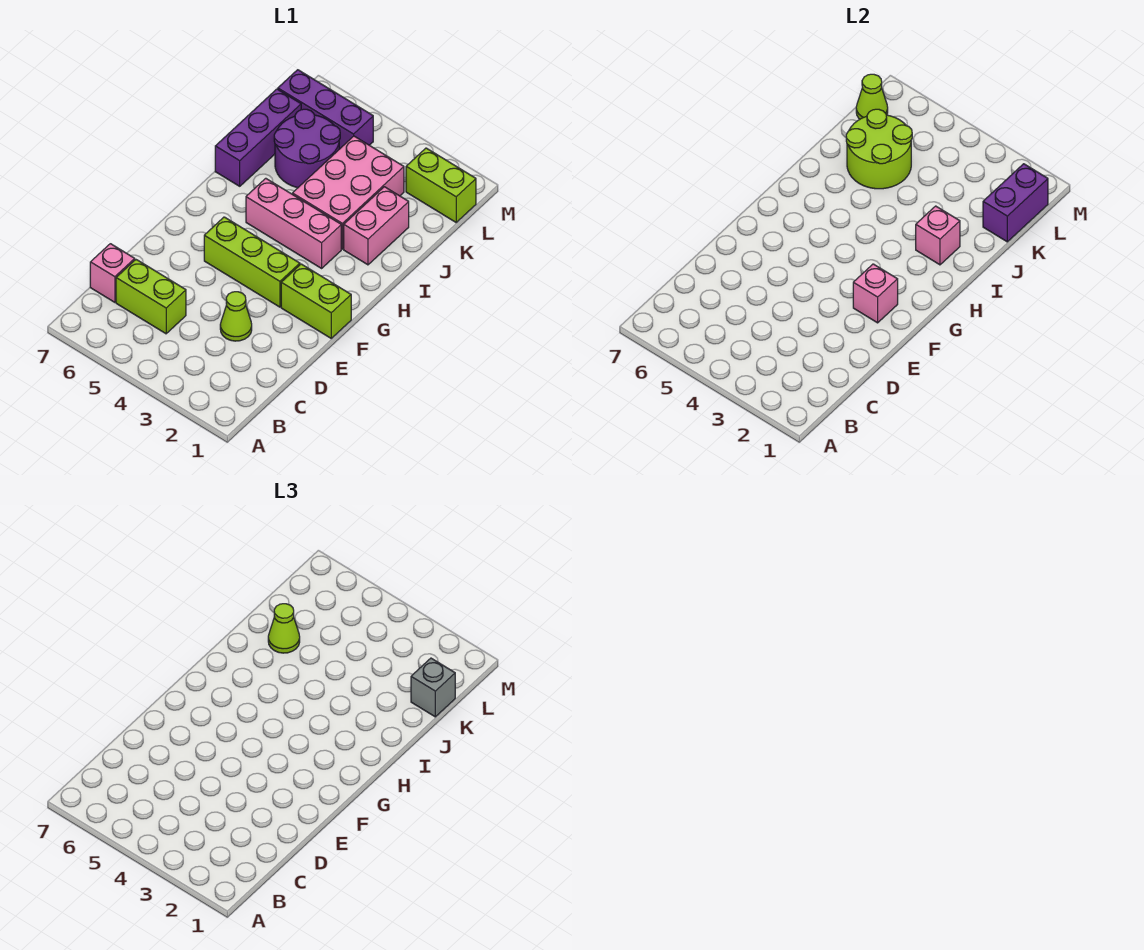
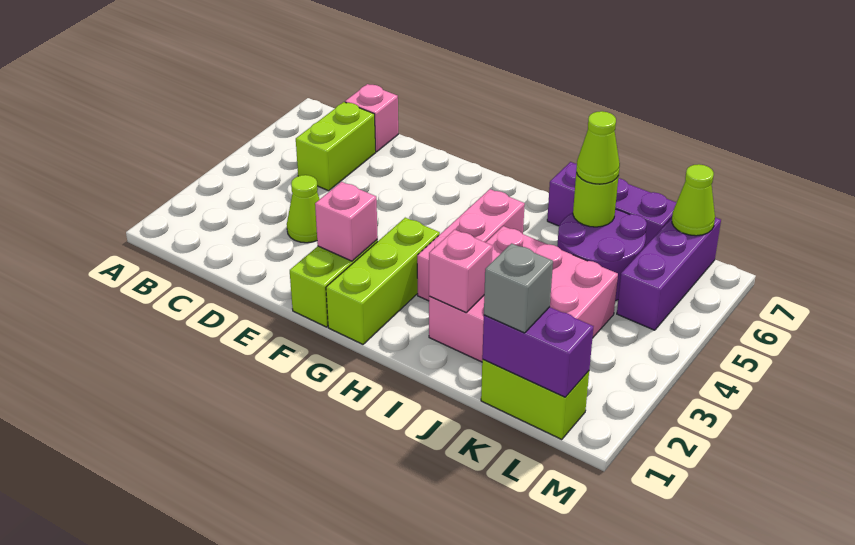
lime brick F3:F5 level 1 -> lime brick G1:G3 level 1
lime round brick J5:K6 level 2 -> lime round brick J6 level 2
lime brick L1:L2 level 1 -> lime brick K1:L1 level 1

